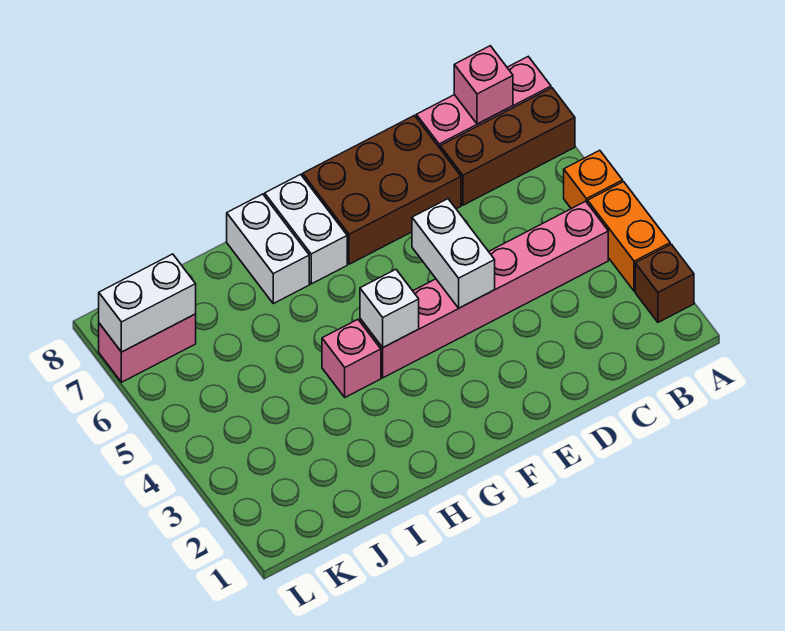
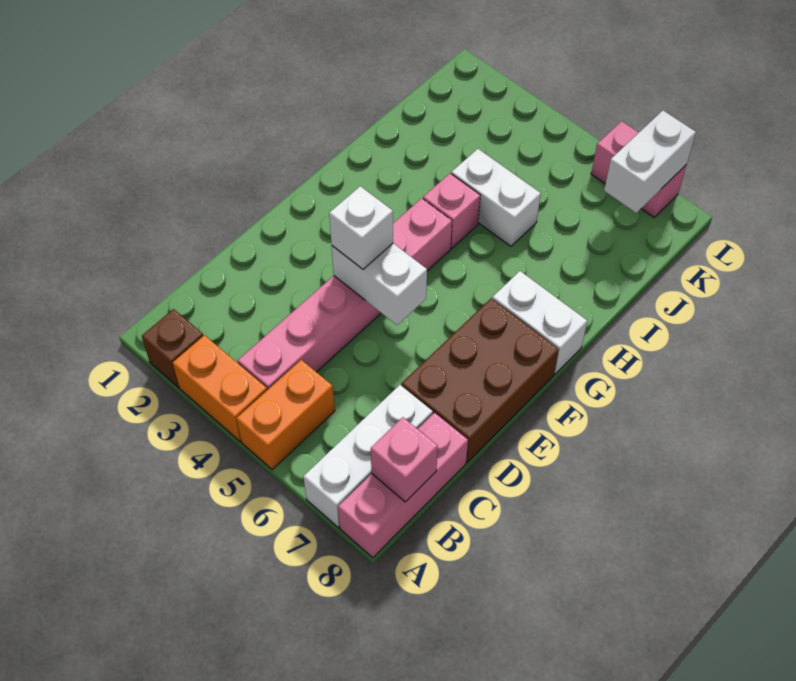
orange brick A5 level 1 -> orange brick A5:B5 level 1
brown brick A7:C7 level 1 -> white brick A7:C7 level 1
white brick G4 level 2 -> white brick E4 level 3
white brick H7:H8 level 1 -> white brick I4:I5 level 1
pink brick K7:L7 level 1 -> pink brick L6:L7 level 1

